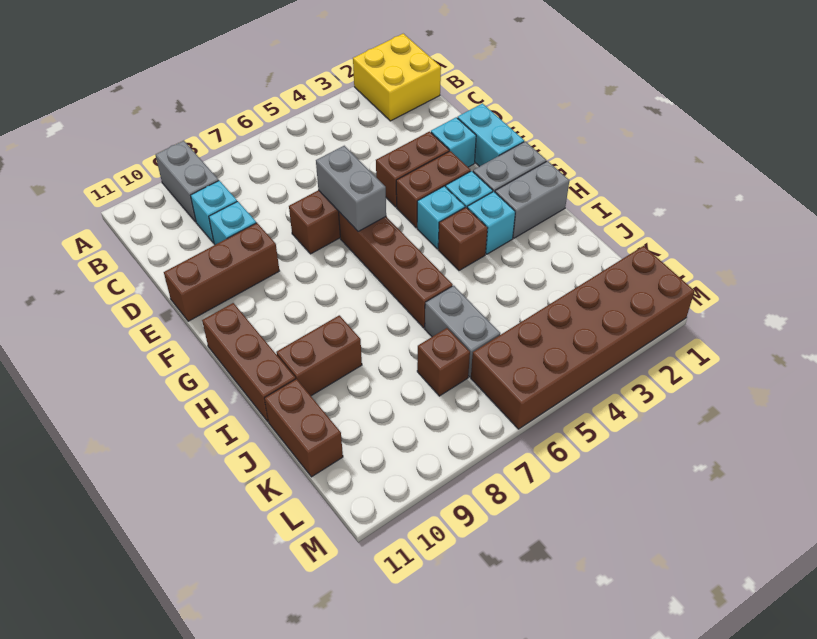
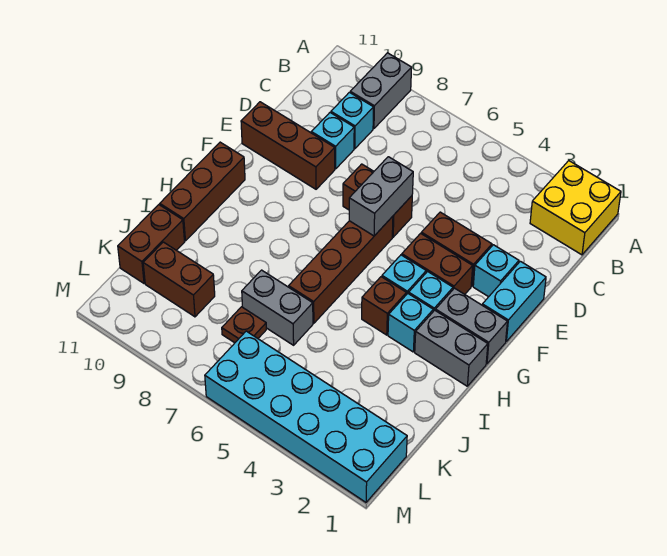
brown brick I9:I10 level 1 -> brown brick K9:K10 level 1
grey brick J6:K6 level 1 -> grey brick J6:J7 level 1
brown brick K7 level 1 -> brown plate K7 level 1
brown brick L1:M6 level 1 -> cyan brick L1:M6 level 1

